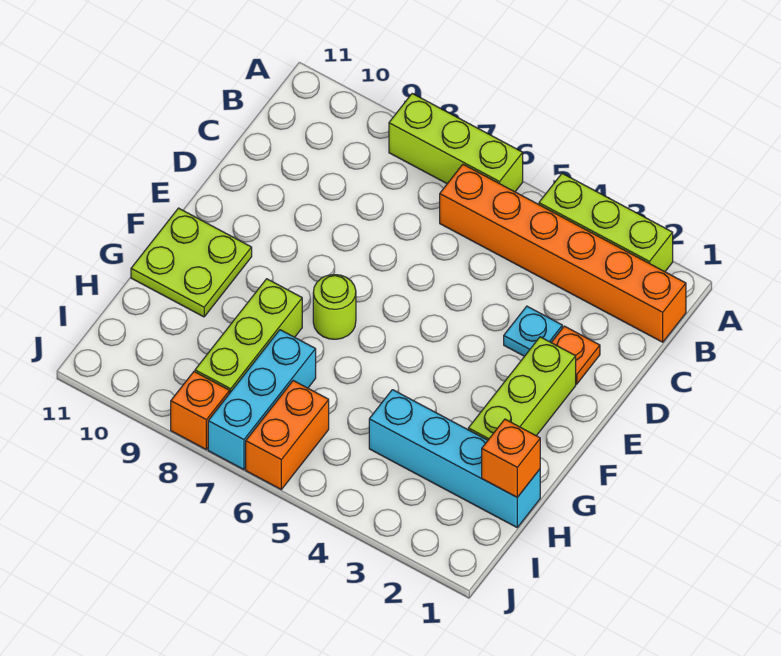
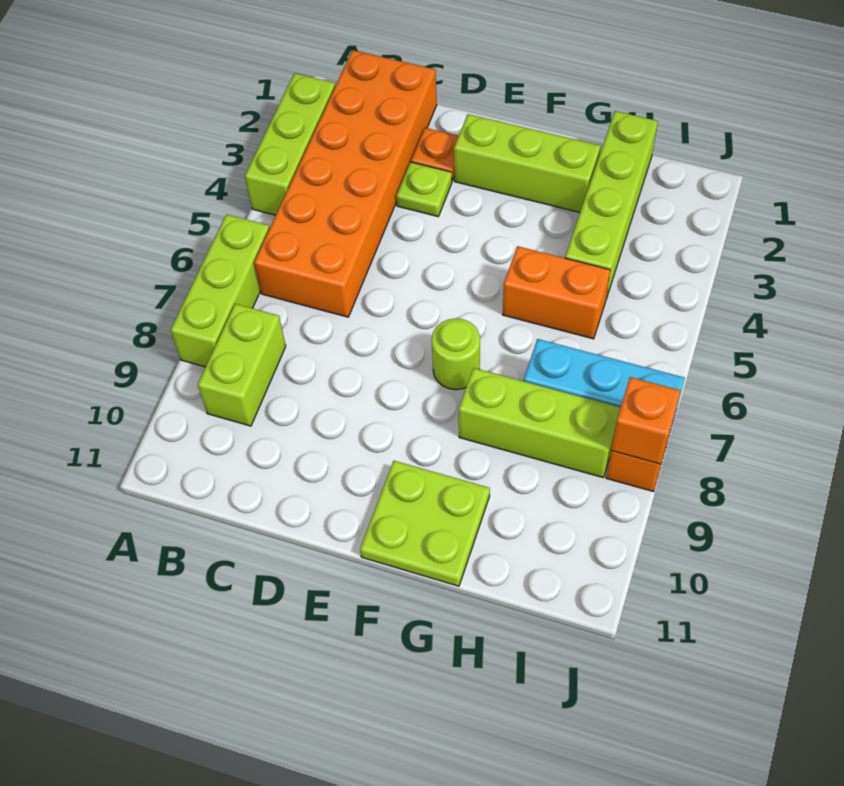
orange brick B1:B6 level 1 -> orange brick B1:C6 level 1
none -> lime brick B8:B9 level 1
cyan plate D3 level 1 -> lime plate D3 level 1
cyan brick H1:H4 level 1 -> lime brick H1:H4 level 1
orange brick H1 level 2 -> orange brick J8 level 2
orange brick I6:J6 level 1 -> orange brick G5:H5 level 1

